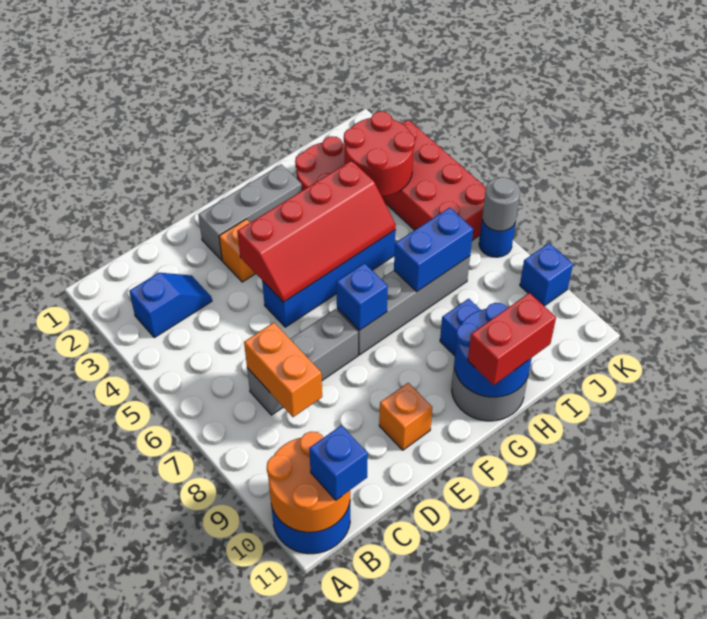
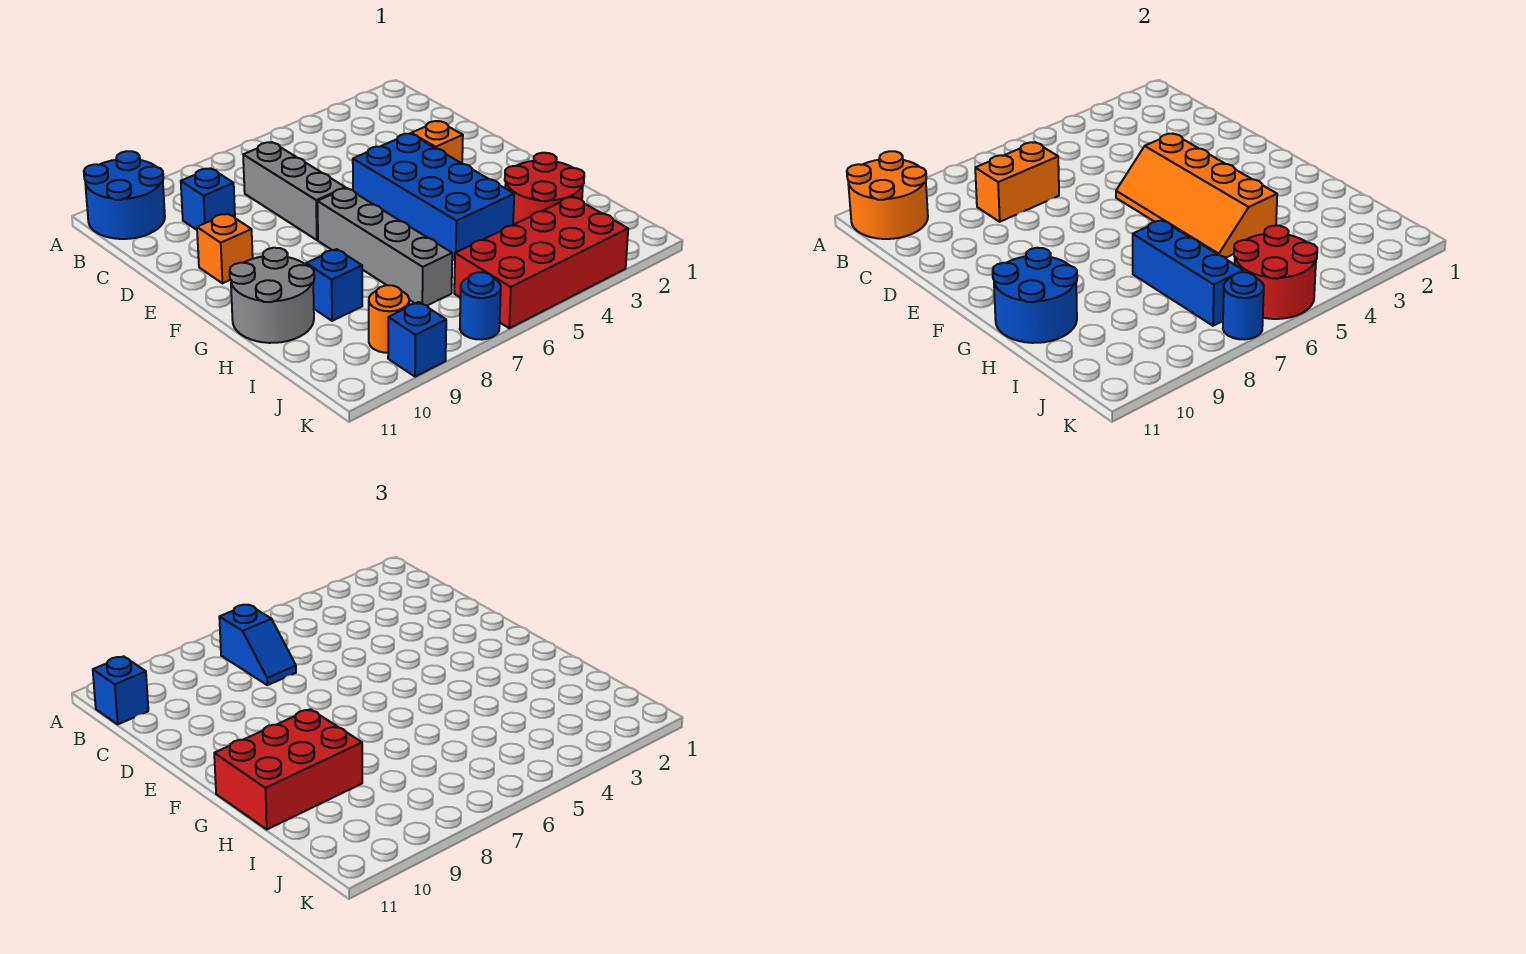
blue slope B3:C3 level 1 top B -> blue slope B7:C7 level 3 top B
grey brick E2:G2 level 1 -> none
red slope E4:H5 level 2 top 4 -> orange slope E4:H5 level 2 top 4
blue brick E5:H5 level 1 -> blue brick E4:H5 level 1
blue brick F7 level 2 -> blue brick C9 level 1
red brick G11:H11 level 3 -> red brick G9:H11 level 3
blue brick H7:I7 level 2 -> blue brick H7:J7 level 2
red round brick I3:J4 level 2 -> red round brick J5:K6 level 2
none -> orange round brick J9 level 1
grey round brick K7 level 2 -> blue round brick K7 level 2

